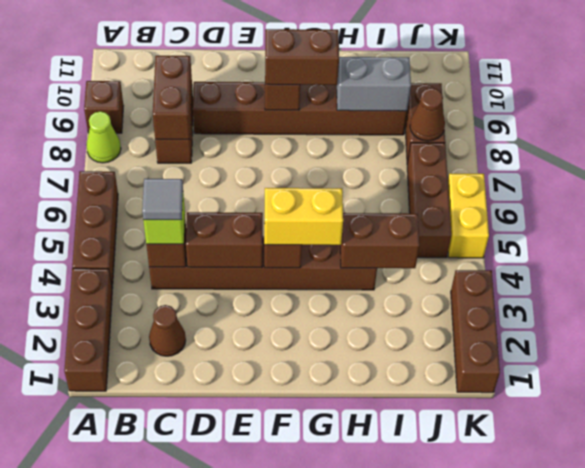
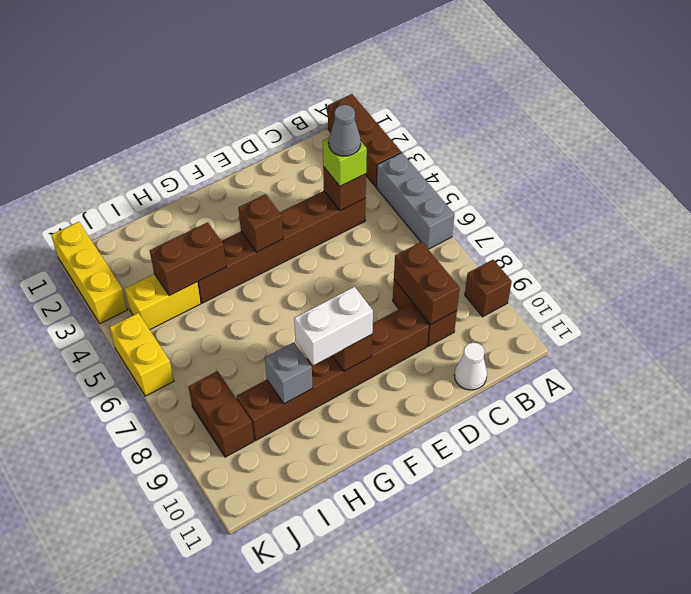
brown brick A4:A6 level 1 -> grey brick A4:A6 level 1
lime cone A8 level 1 -> none
brown cone C2 level 1 -> none
grey tile C4 level 4 -> grey cone C4 level 4
none -> white cone C11 level 1
brown brick D4:E4 level 2 -> none
yellow brick F4:G4 level 3 -> yellow brick I4:J4 level 1
brown brick F9:G9 level 3 -> white brick F9:G9 level 3
grey brick H9:I9 level 2 -> grey brick H9 level 2
brown brick J5:J7 level 1 -> none
brown cone J8 level 2 -> none
brown brick K1:K3 level 1 -> yellow brick K1:K3 level 1

